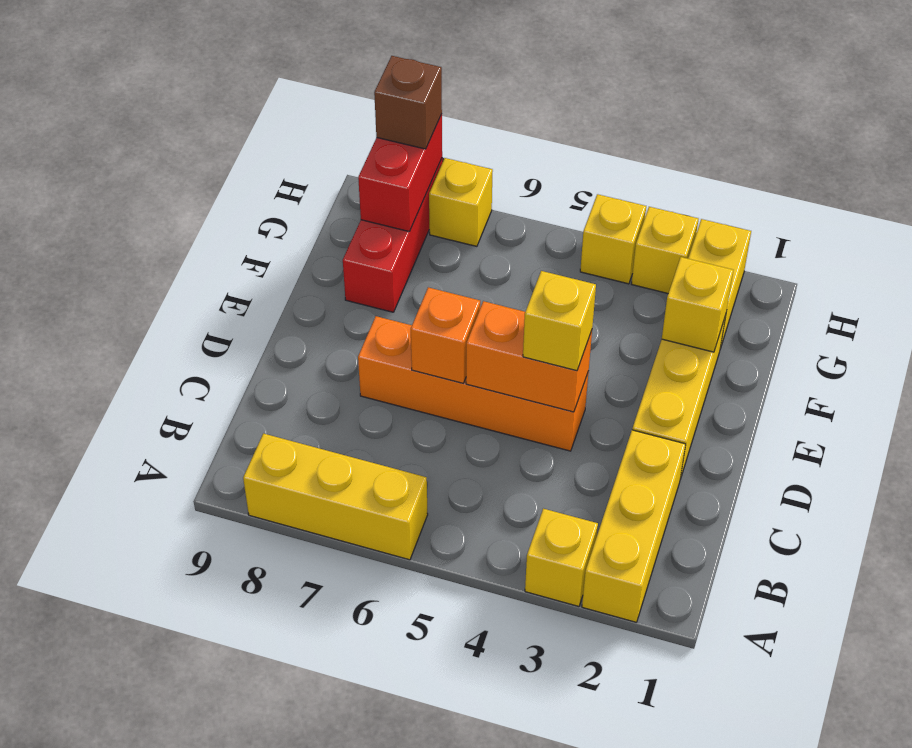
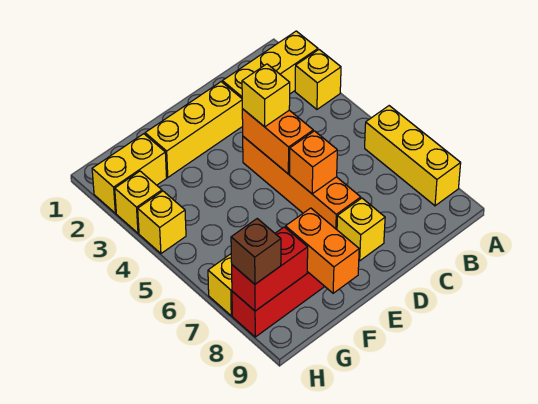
yellow brick F2 level 2 -> yellow brick D8 level 1
none -> orange brick F8:F9 level 2

